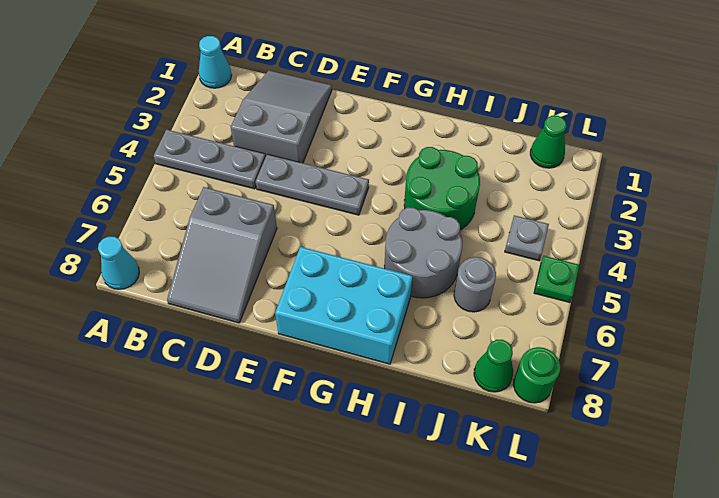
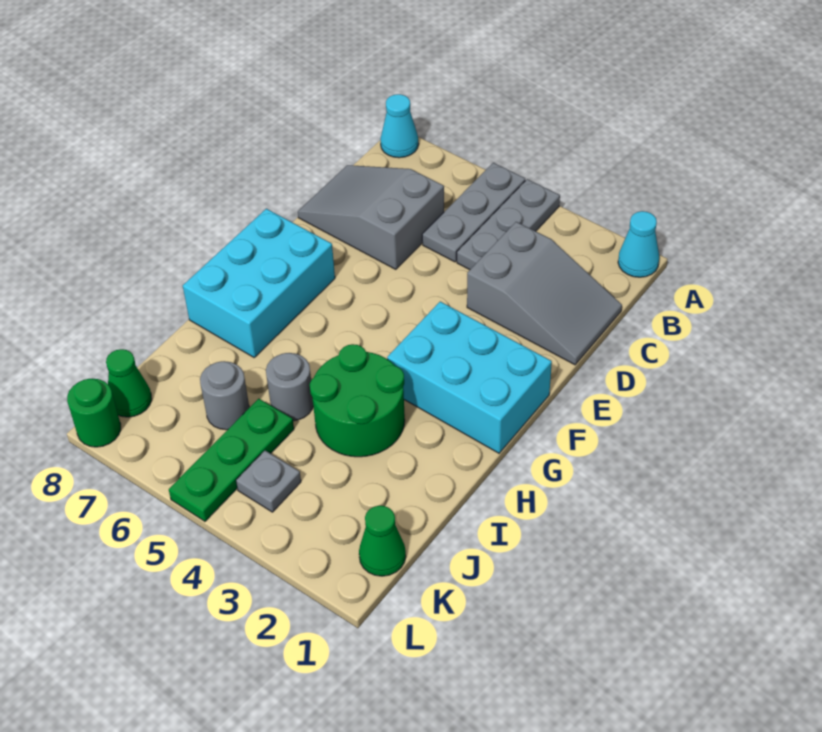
grey plate D4:F4 level 1 -> grey plate A5:C5 level 1
none -> cyan brick F1:G3 level 1
grey round brick H5:I6 level 1 -> grey round brick I5 level 1
green plate L5 level 1 -> green plate J5:L5 level 1

